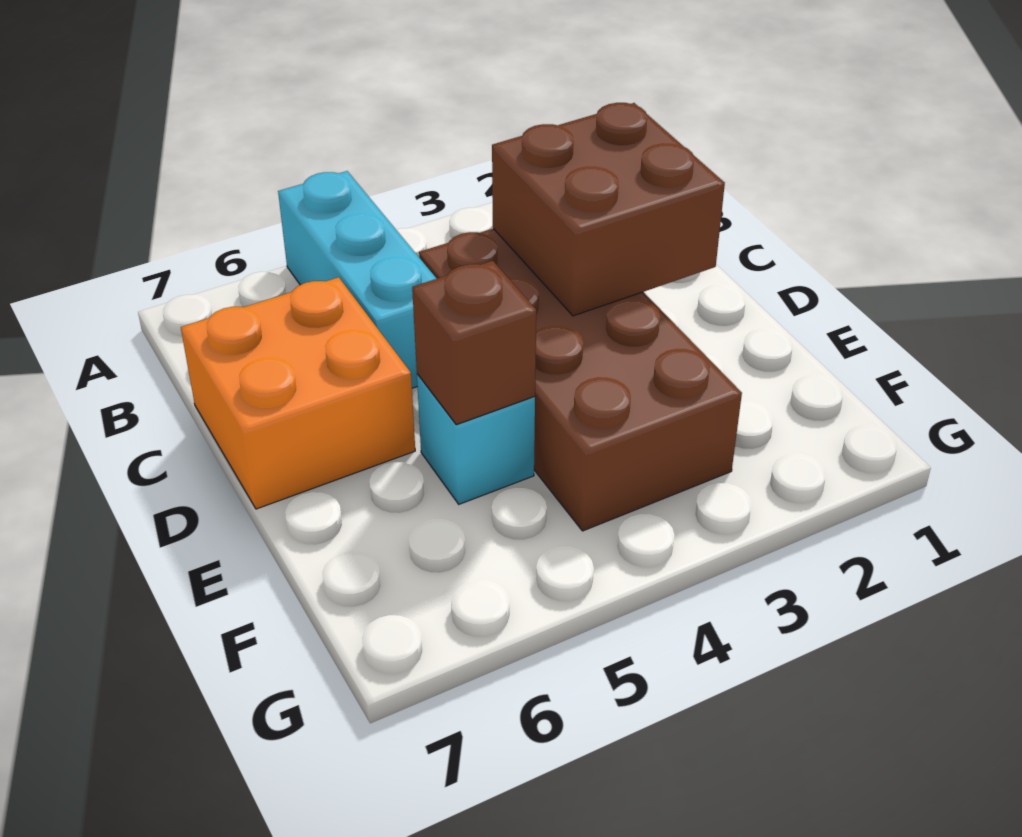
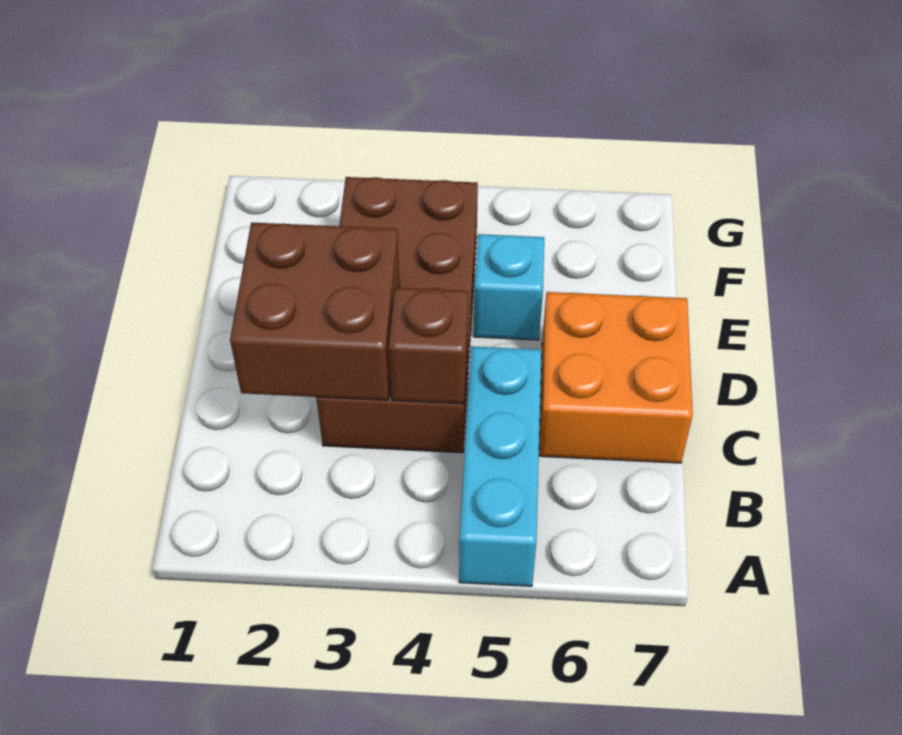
brown brick E5 level 2 -> brown brick C4 level 2

